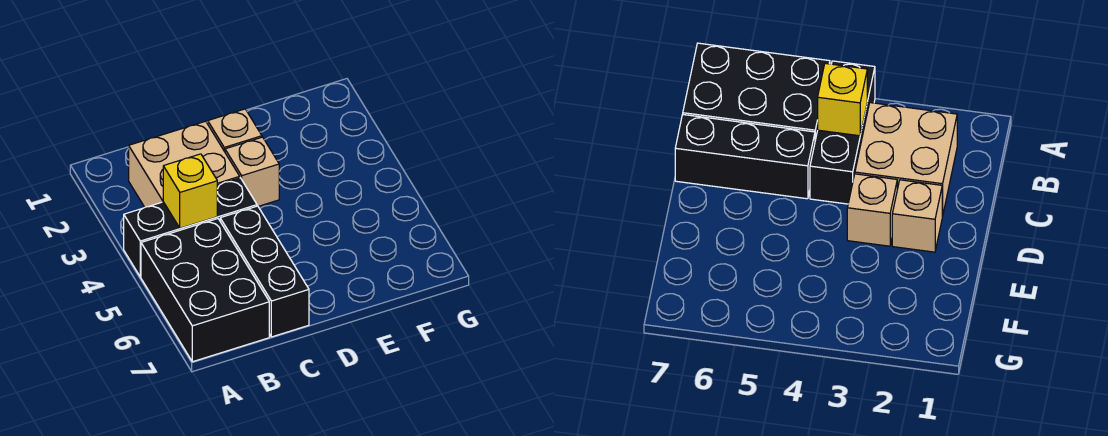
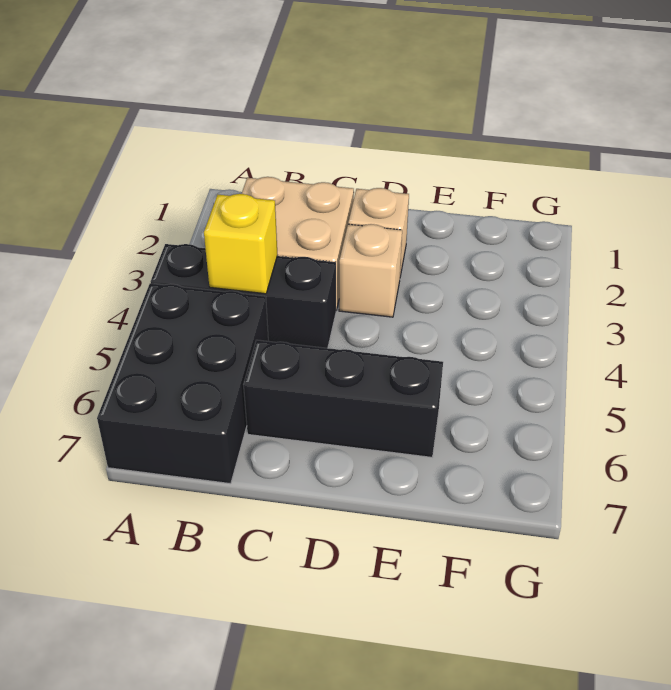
black brick C5:C7 level 1 -> black brick C6:E6 level 1

